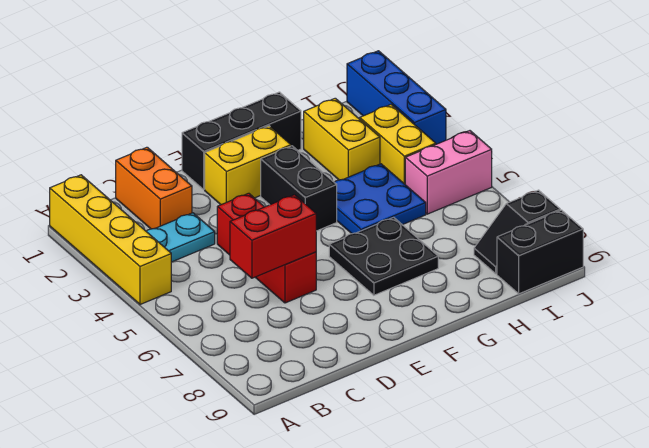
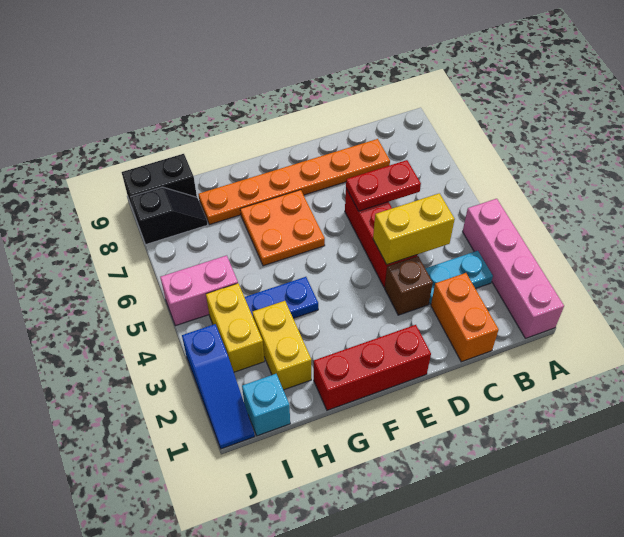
yellow brick A1:A4 level 1 -> pink brick A1:A4 level 1
red brick C6:D6 level 2 -> red plate C6:D6 level 2
none -> orange plate C8:H8 level 1
none -> brown brick D3 level 1
black brick E1:G1 level 1 -> red brick E1:G1 level 1
yellow brick E2:F2 level 1 -> yellow brick C4:D4 level 2
black brick F3:F4 level 1 -> none
black plate F6:G7 level 1 -> orange plate F6:G7 level 1
blue plate G4:H5 level 1 -> blue plate G4:H4 level 1
none -> cyan brick I1 level 1
blue brick J1:J3 level 1 -> blue slope J1:J3 level 1 top 3

